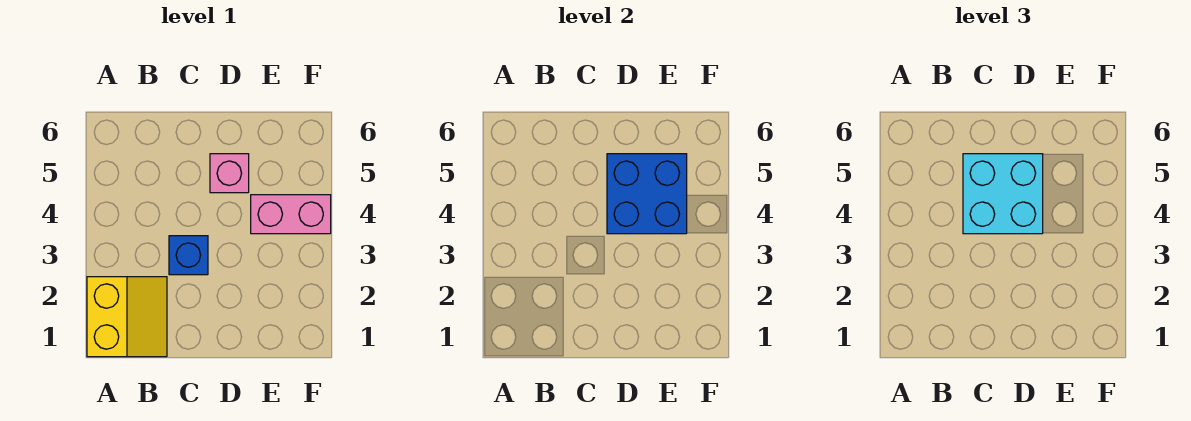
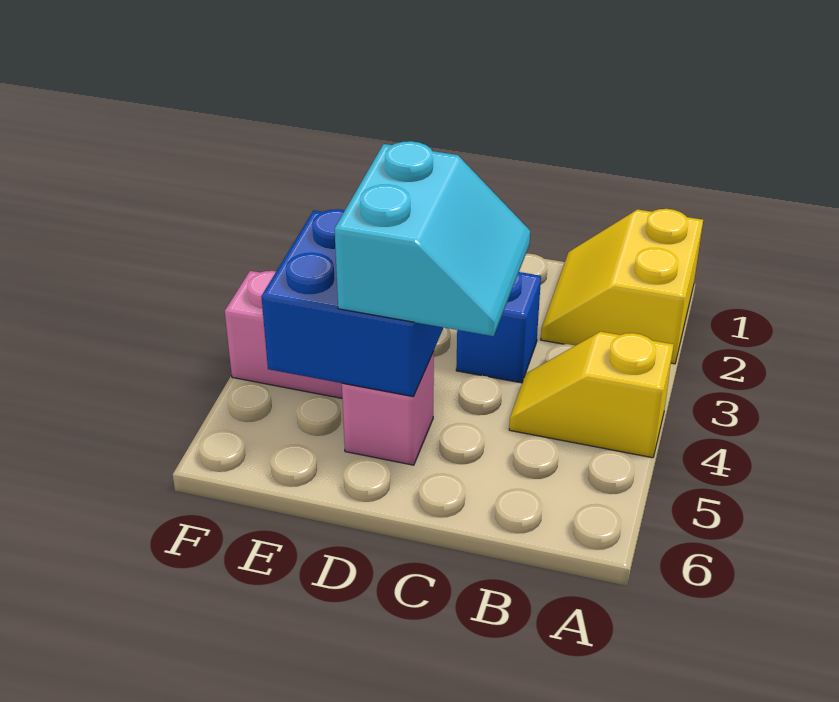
none -> yellow slope A4:B4 level 1 top A
cyan brick C4:D5 level 3 -> cyan slope C4:D5 level 3 top D

